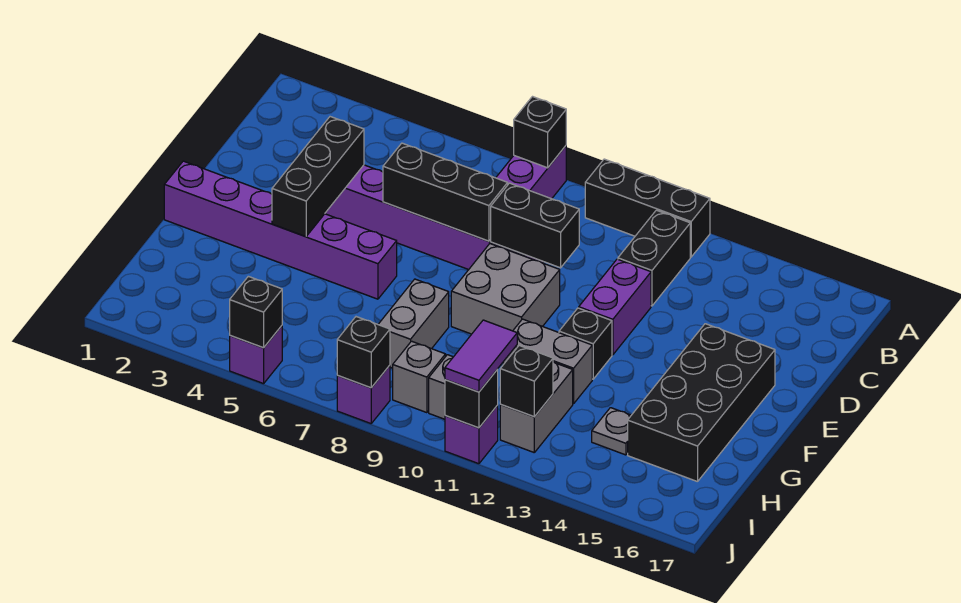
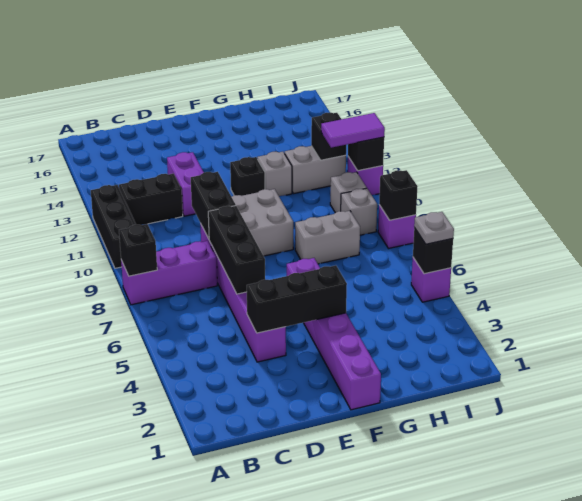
purple brick D12:E12 level 1 -> purple brick D12:D13 level 1
black brick E15:H16 level 1 -> none
grey brick G11:G12 level 1 -> grey brick G12 level 1
grey plate H14 level 1 -> grey plate J5 level 3

